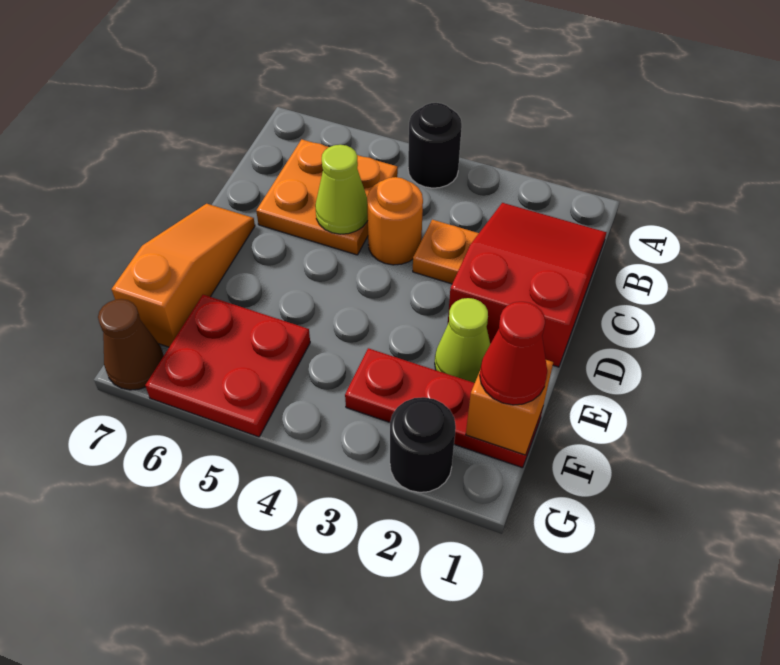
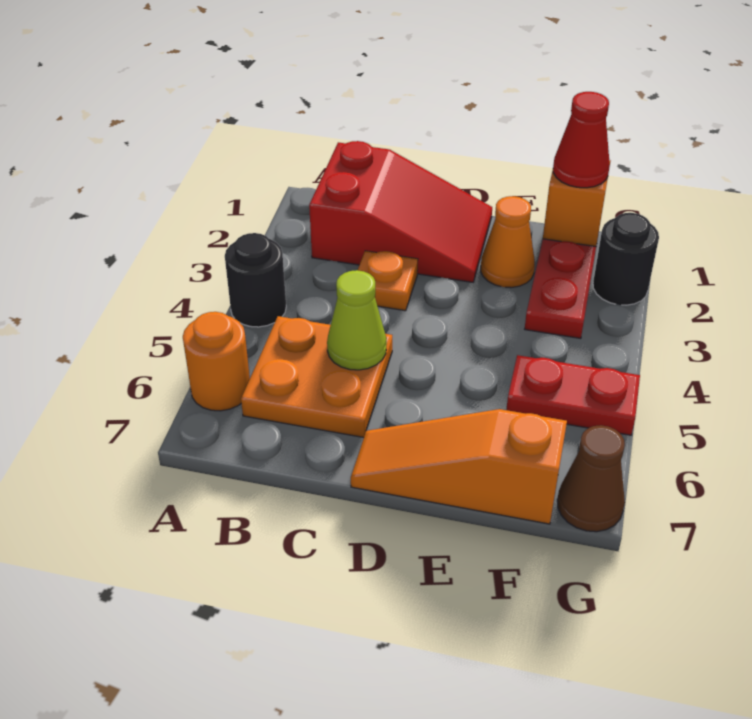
red slope B1:D2 level 1 top D -> red slope B1:D2 level 1 top B
orange round brick C4 level 1 -> orange round brick A6 level 1
lime cone E2 level 1 -> orange cone E2 level 1
red plate F5:G6 level 1 -> red plate F5:G5 level 1

